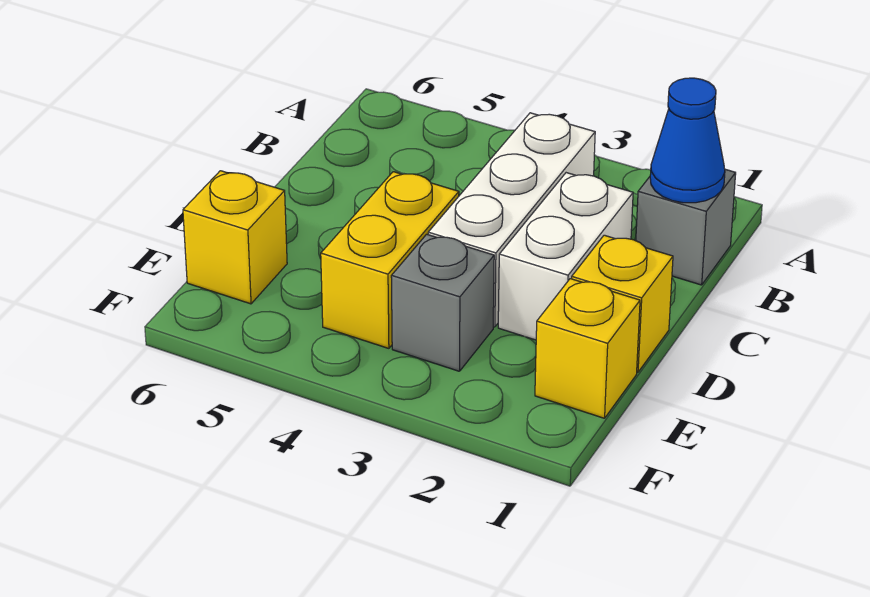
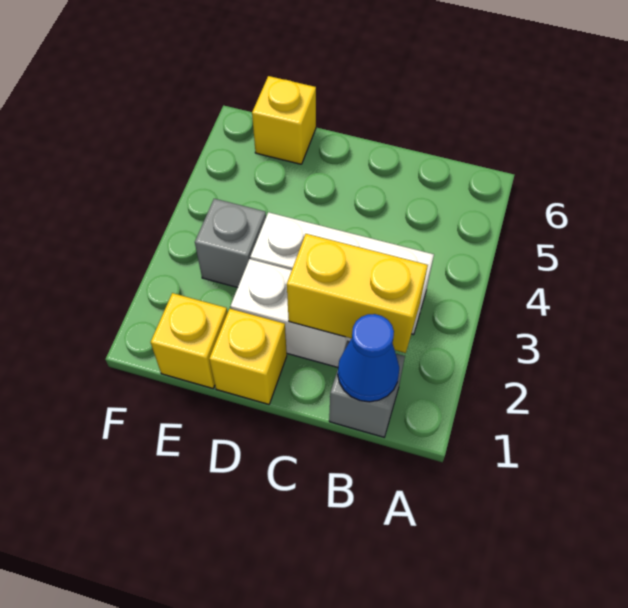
yellow brick D4:E4 level 1 -> yellow brick B2:C2 level 2

